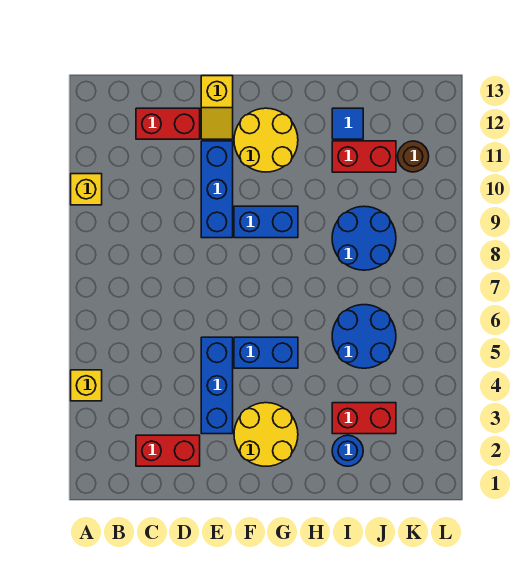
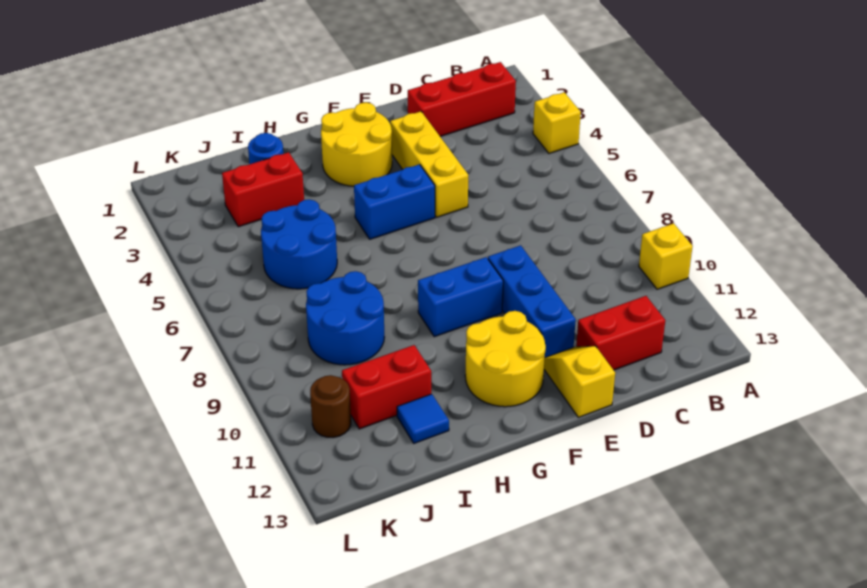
red brick C2:D2 level 1 -> red brick B2:D2 level 1
blue brick E3:E5 level 1 -> yellow brick E3:E5 level 1

